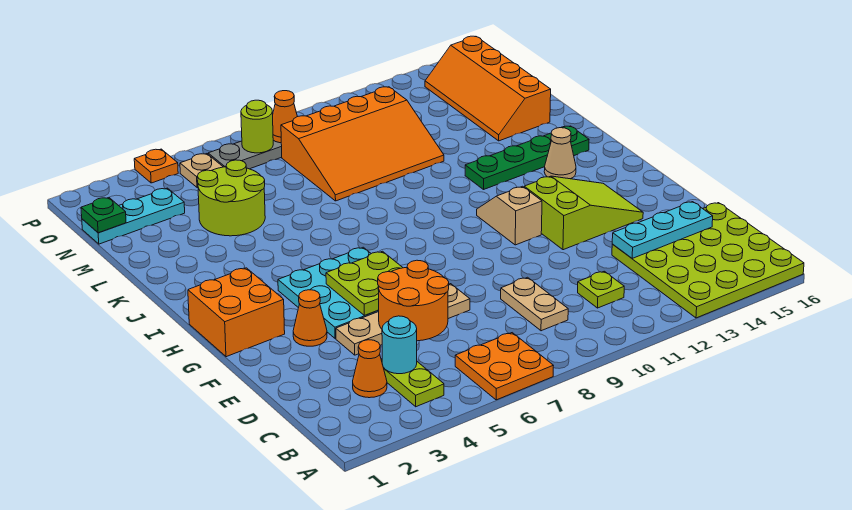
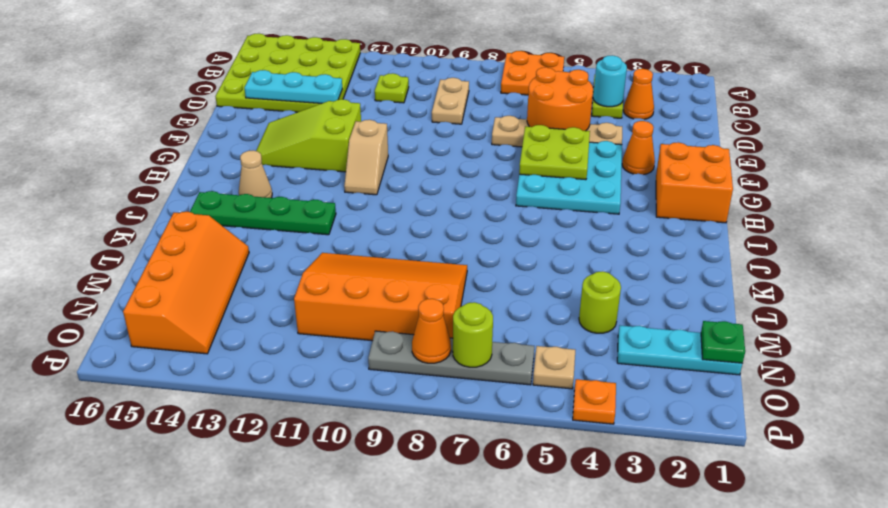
lime round brick L4:M5 level 1 -> lime round brick M4 level 1

